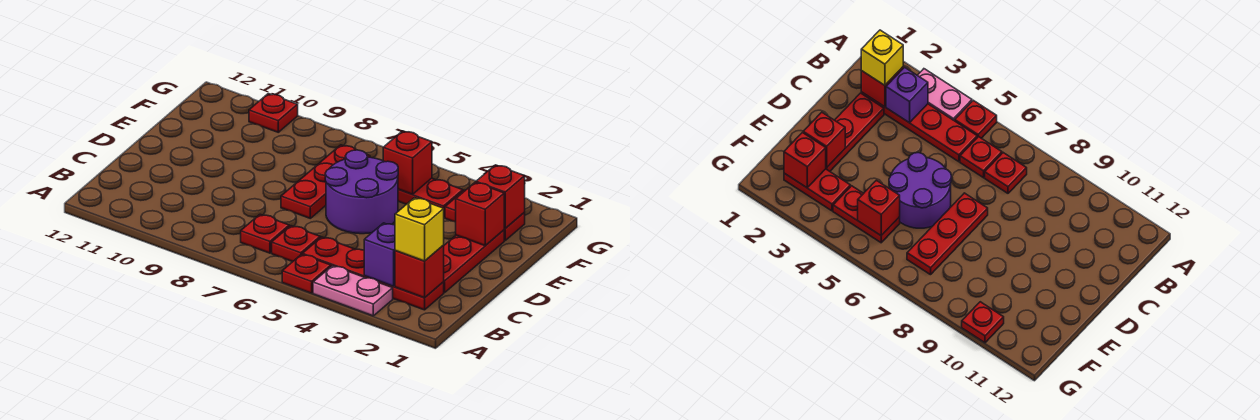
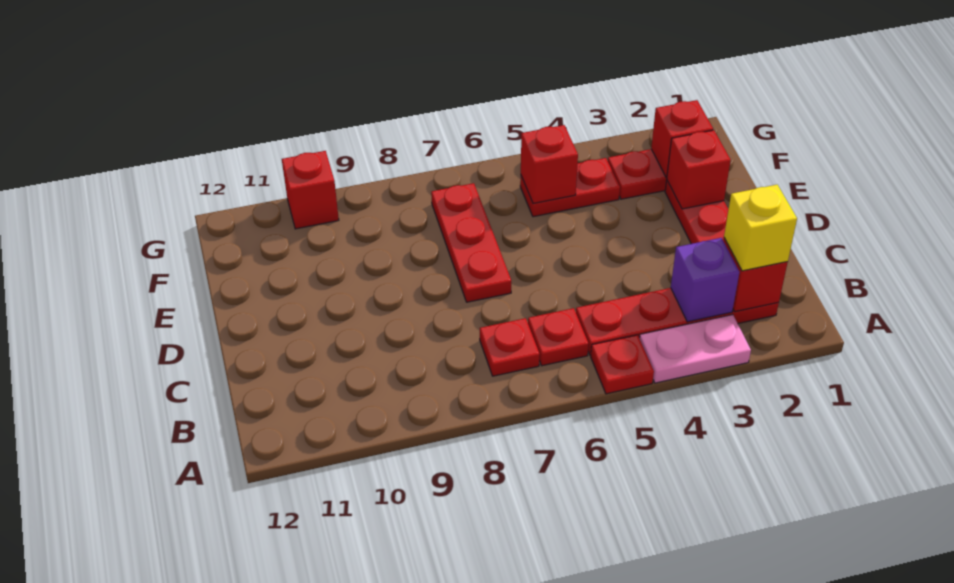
purple round brick D5:E6 level 1 -> none
red plate G10 level 1 -> red brick G10 level 1

